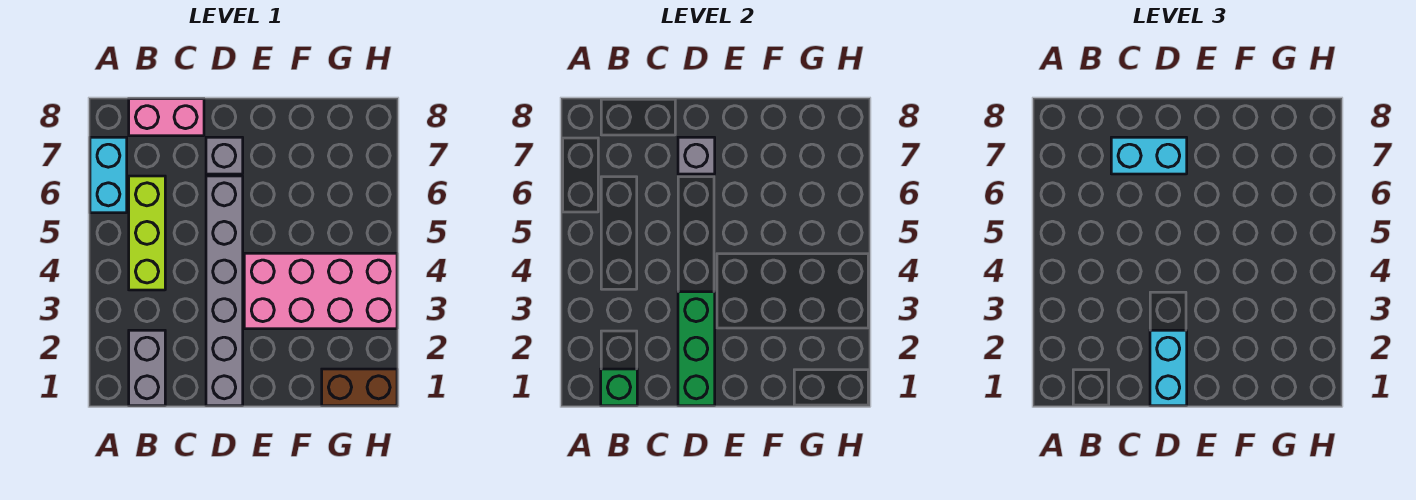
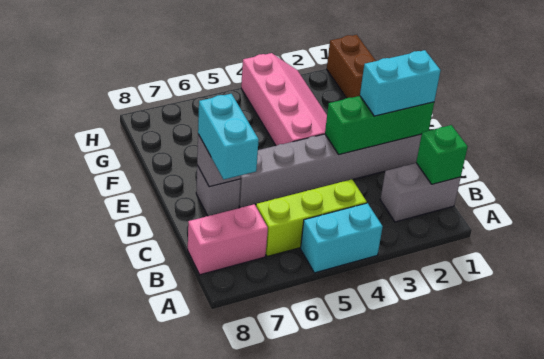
cyan brick A6:A7 level 1 -> cyan brick A4:A5 level 1
pink brick B8:C8 level 1 -> pink brick B7:B8 level 1
pink brick E3:H4 level 1 -> pink slope E3:H4 level 1 top 4

